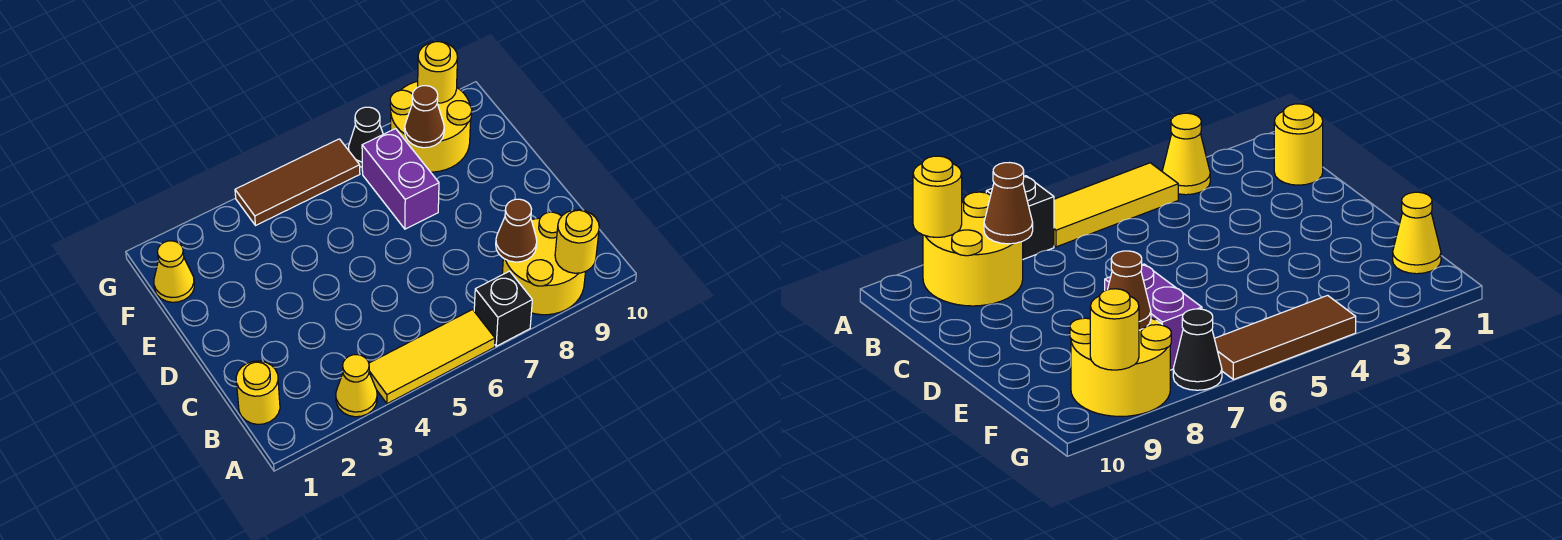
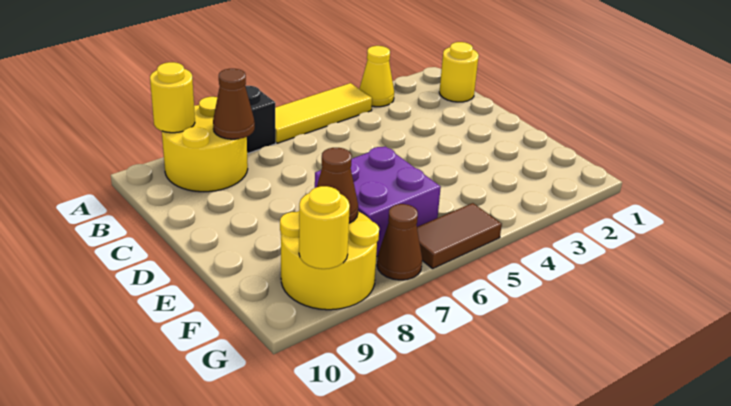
purple brick E7:F7 level 1 -> purple brick E6:F7 level 1
yellow cone F1 level 1 -> none
brown tile G4:G6 level 1 -> brown tile G5:G6 level 1
black cone G7 level 1 -> brown cone G7 level 1

